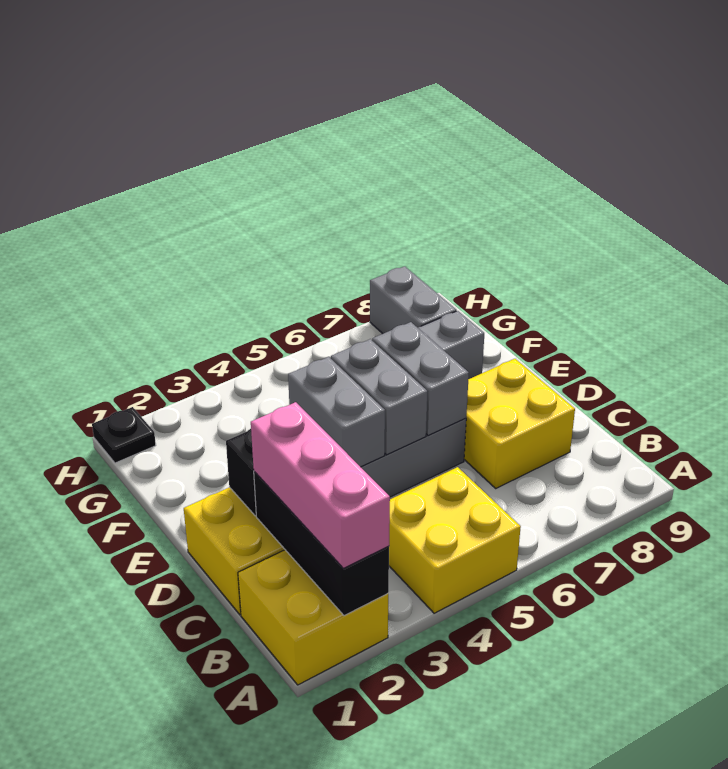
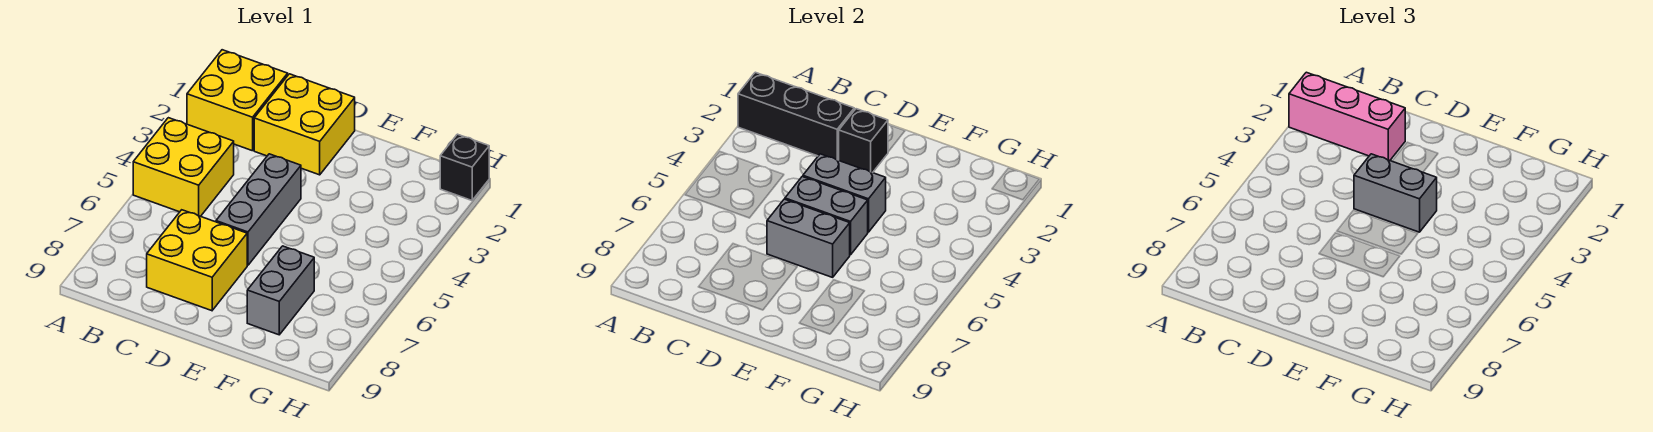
grey brick G8:H8 level 1 -> grey brick D4:E4 level 3
black plate H1 level 1 -> black brick H1 level 1

